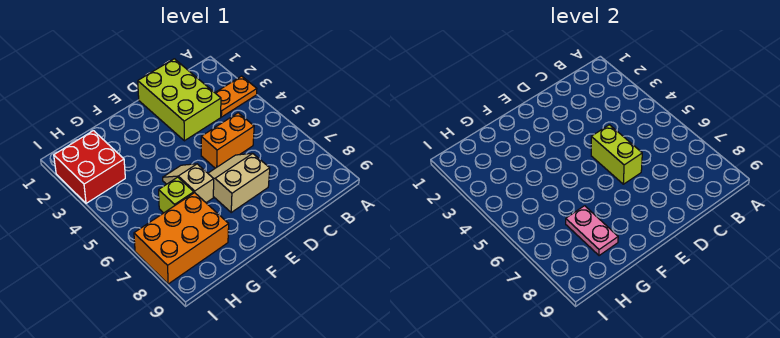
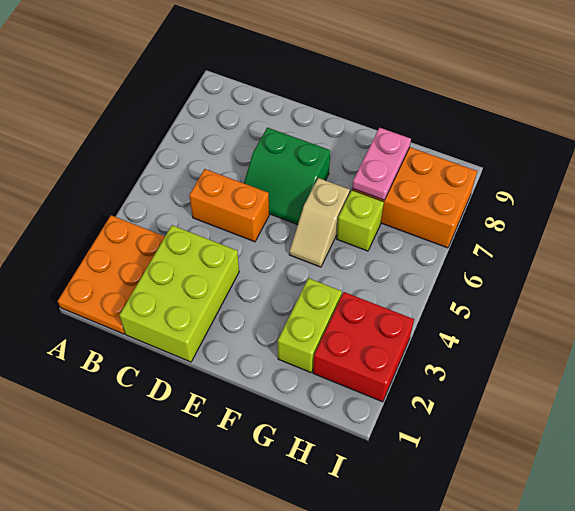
orange plate A3:B3 level 1 -> orange plate A1:B3 level 1
lime brick D5:D6 level 2 -> lime brick G2:G3 level 1
tan slope D6:E7 level 1 top 7 -> green slope D6:E7 level 1 top 7

